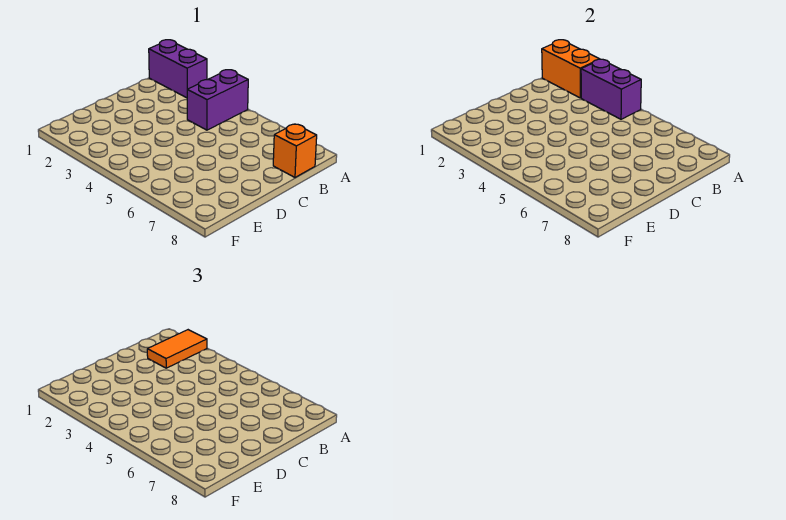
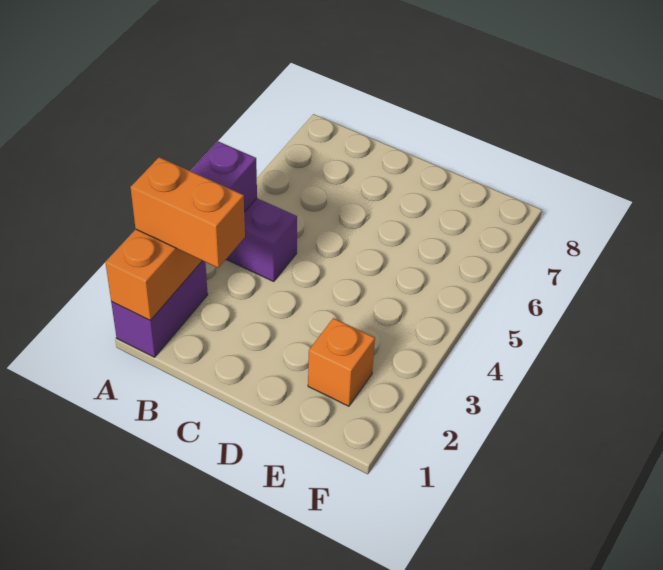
orange tile A2:B2 level 3 -> orange brick A2:B2 level 3
orange brick B8 level 1 -> orange brick E2 level 1

